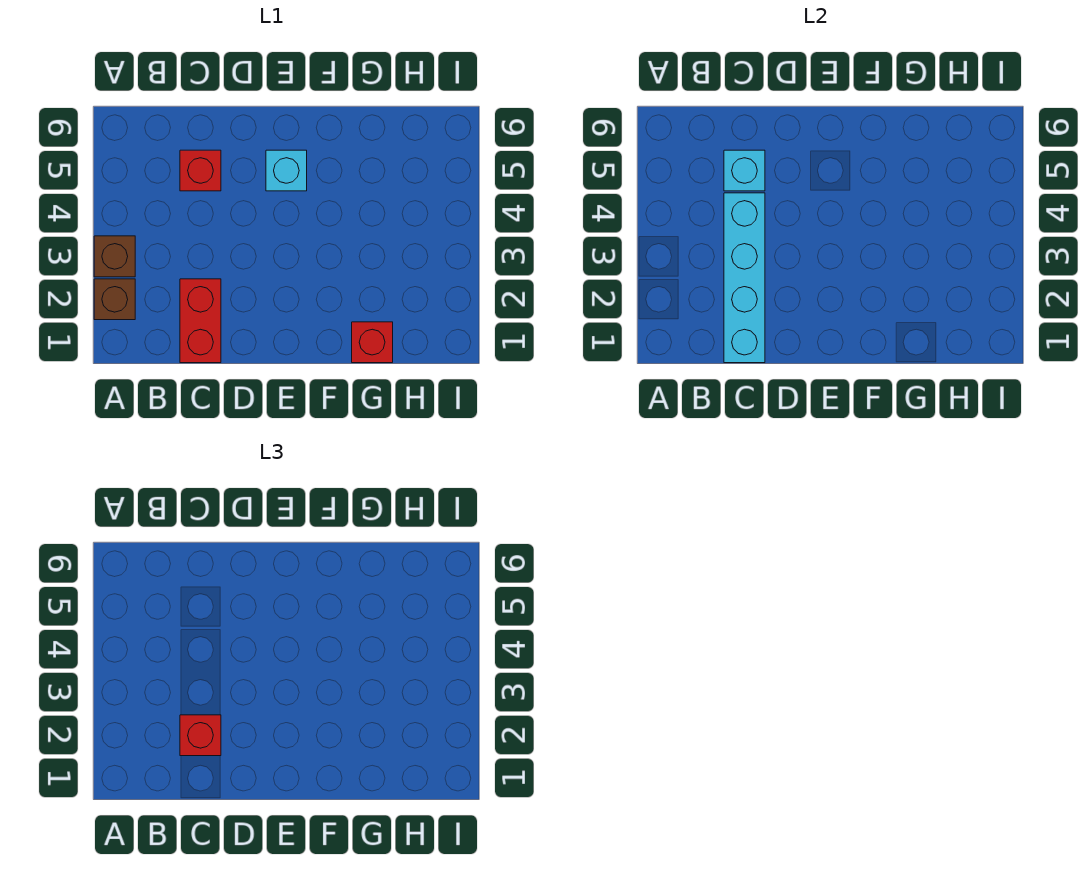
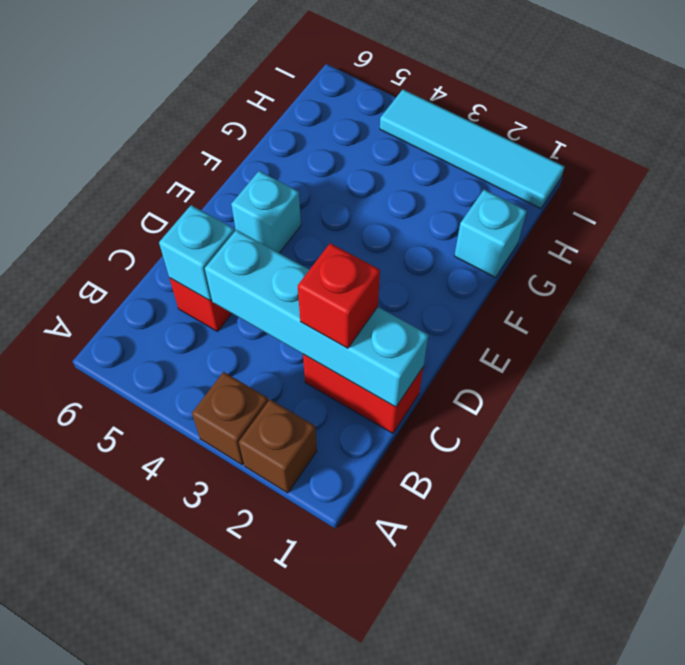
red brick G1 level 1 -> cyan brick G1 level 1
none -> cyan tile I1:I4 level 1

